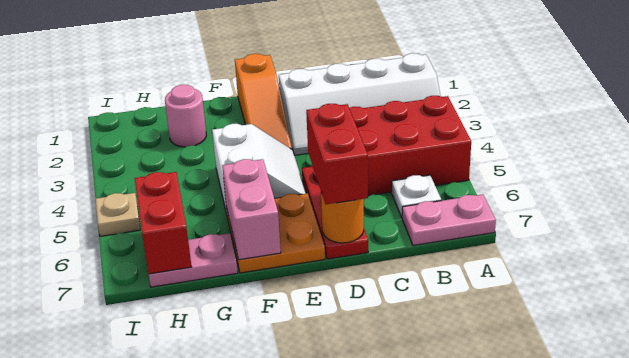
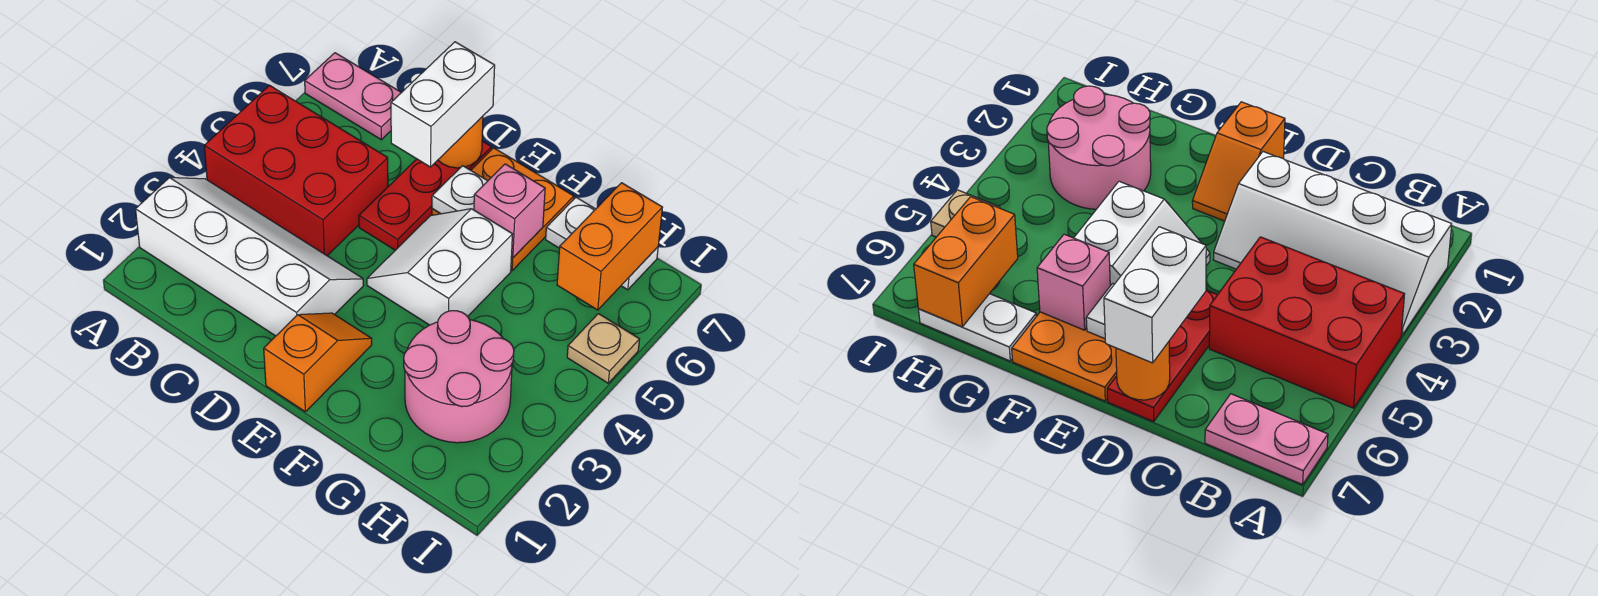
white plate B6 level 1 -> white plate E6 level 2
red brick D6:D7 level 3 -> white brick D6:D7 level 3
orange slope E1:E3 level 1 top 1 -> orange slope E1:E2 level 1 top 1
pink brick F6:F7 level 2 -> pink brick F6 level 2
pink round brick G2 level 1 -> pink round brick G2:H3 level 1
pink plate G7:H7 level 1 -> white plate G7:H7 level 1
red brick H6:H7 level 2 -> orange brick H6:H7 level 2

